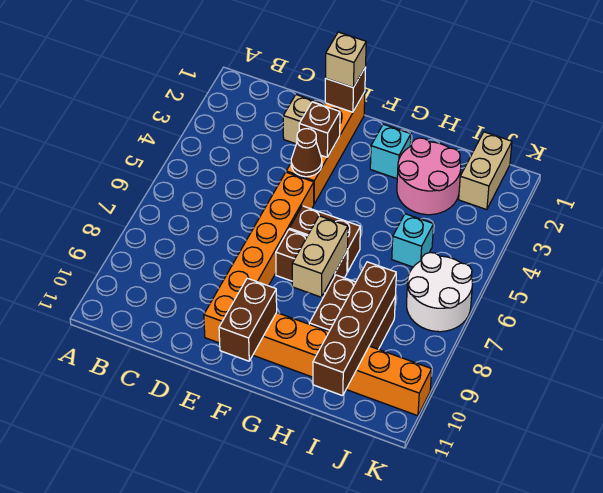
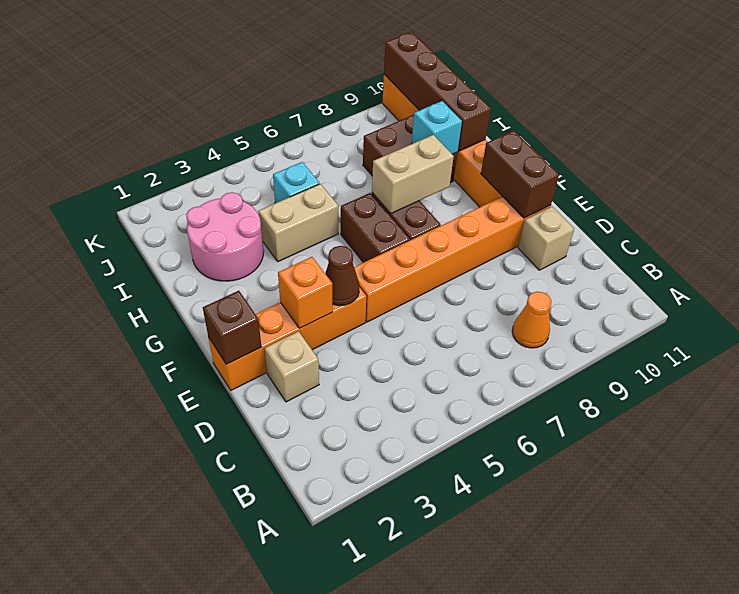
none -> orange cone B8 level 1
tan brick E1 level 3 -> tan brick D10 level 1
brown brick E3 level 2 -> orange brick E3 level 2
brown brick F10:F11 level 2 -> brown brick E10:F10 level 2
cyan brick G2 level 1 -> cyan brick H9 level 2
brown brick I8:I11 level 2 -> brown brick H10:K10 level 2
tan brick J1:J2 level 1 -> tan brick H4:H5 level 1
white round brick J6:K7 level 1 -> none

